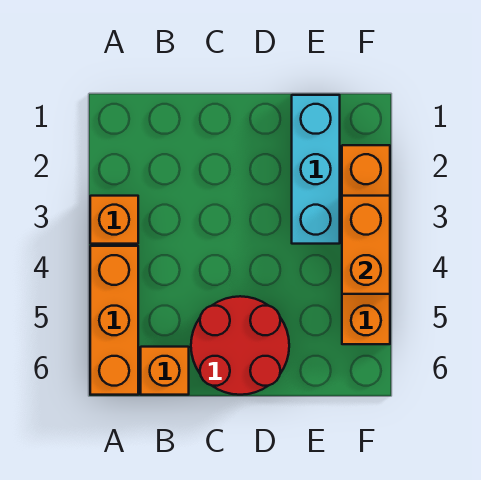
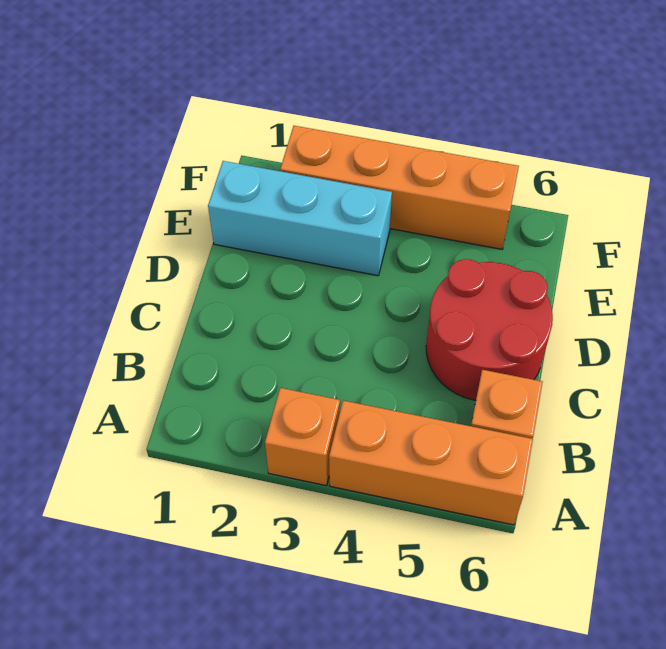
orange brick F3:F4 level 2 -> none

